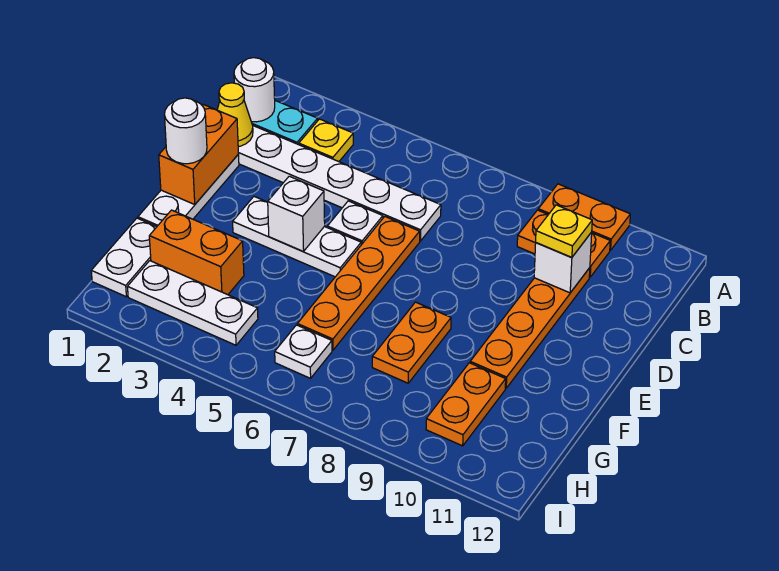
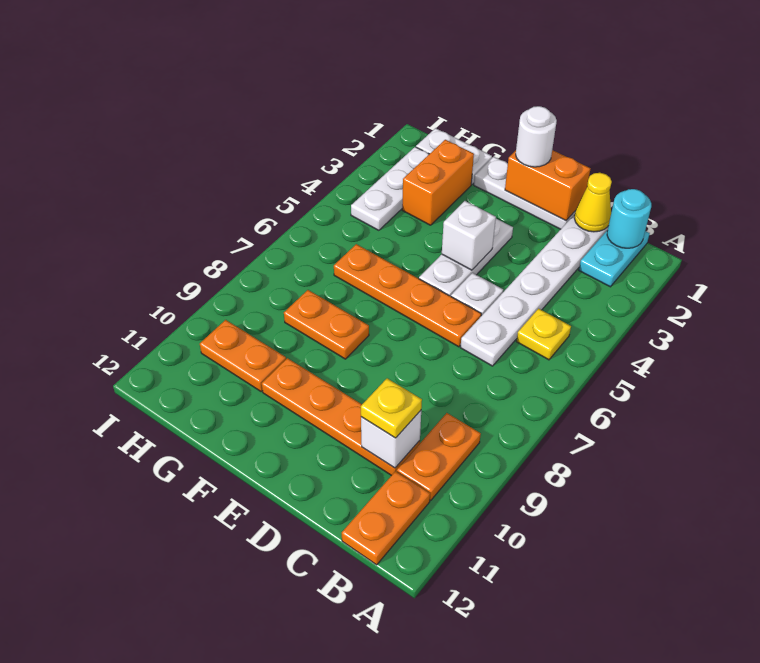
orange plate A9:A10 level 1 -> orange plate B11:B12 level 1
white round brick B1 level 2 -> cyan round brick B1 level 2
yellow plate B3 level 1 -> yellow plate B5 level 1
white plate H6 level 1 -> none

